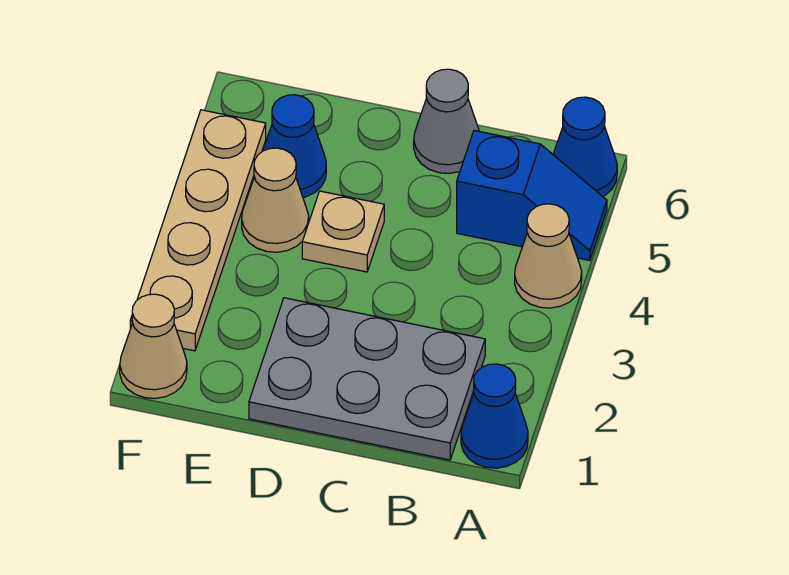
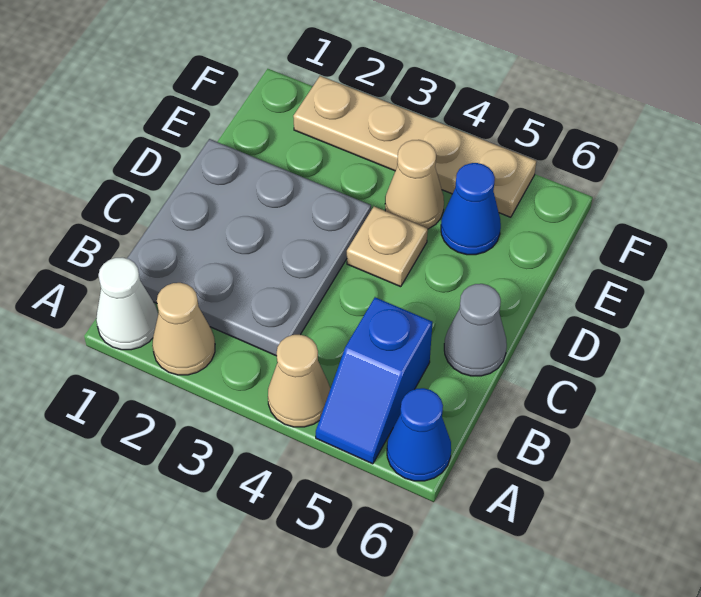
blue cone A1 level 1 -> white cone A1 level 1
grey plate B1:D2 level 1 -> grey plate B1:D3 level 1
tan cone F1 level 1 -> tan cone A2 level 1

